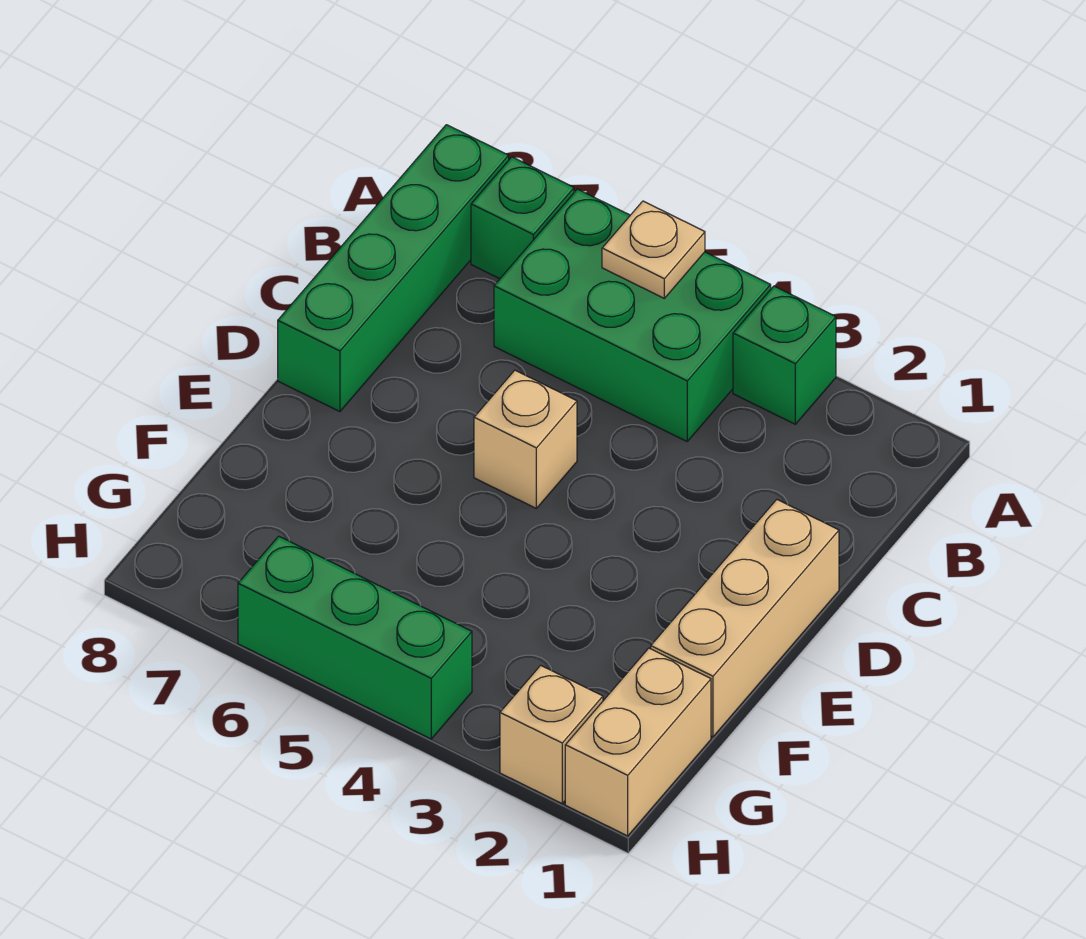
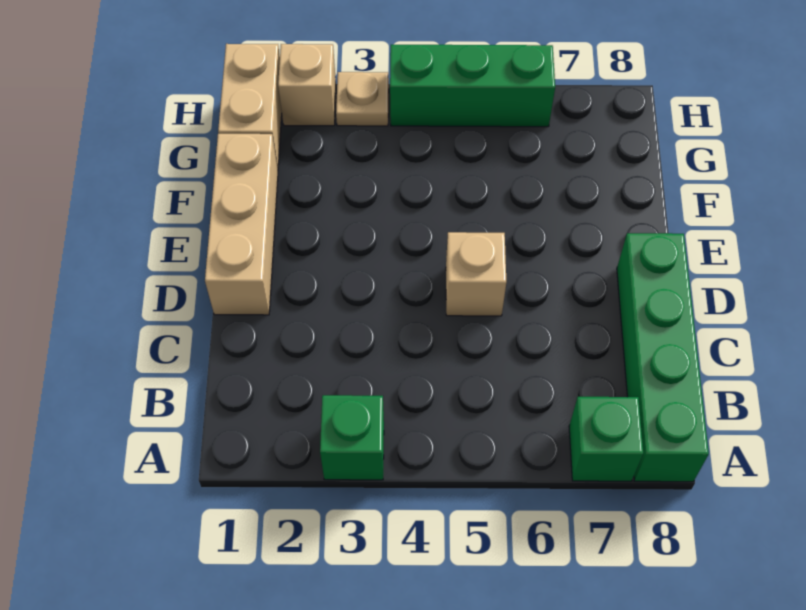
green brick A4:B6 level 1 -> none
tan plate A5 level 2 -> tan plate H3 level 1

